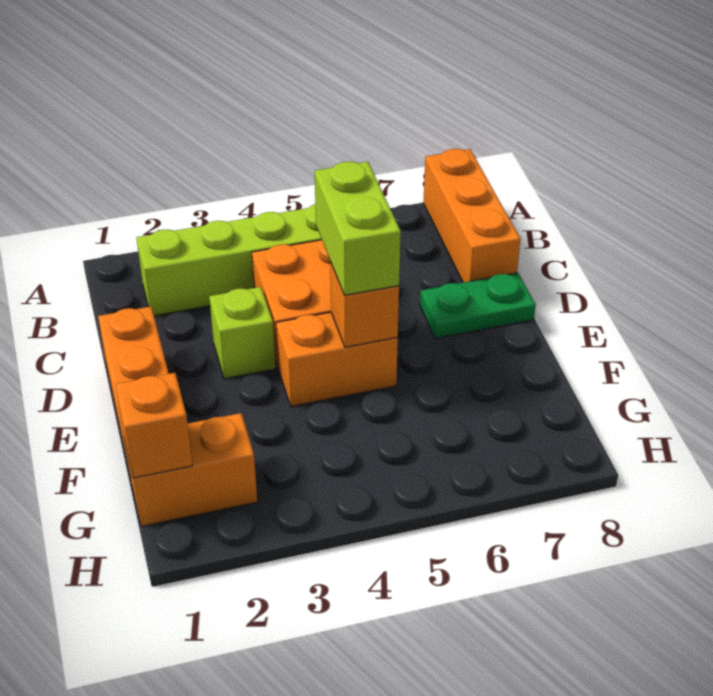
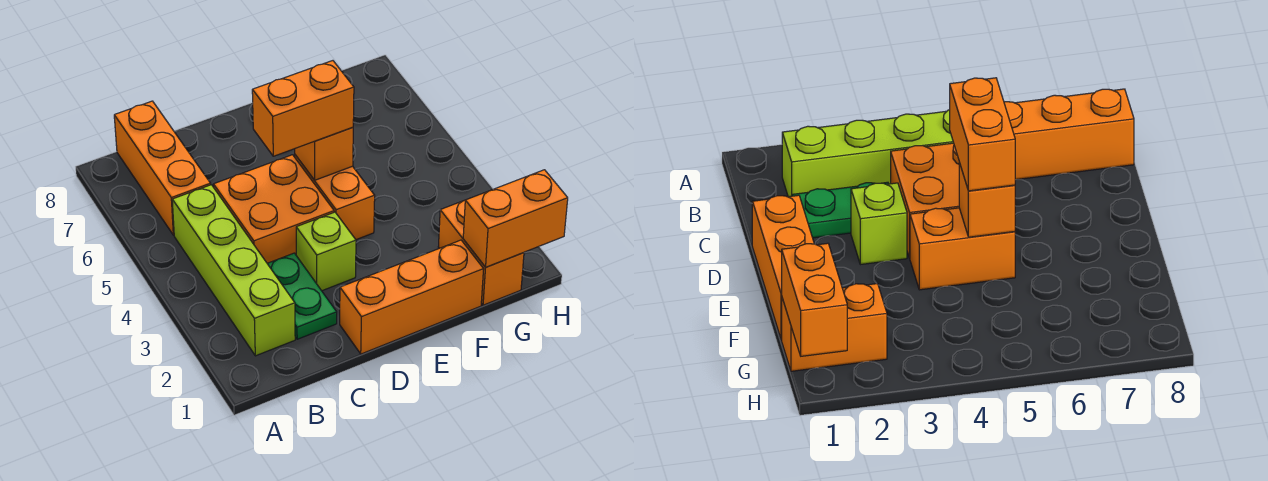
orange brick A8:C8 level 1 -> orange brick B6:B8 level 1
lime brick D5:E5 level 3 -> orange brick D5:E5 level 3
green plate D7:D8 level 1 -> green plate C2:C3 level 1
orange brick G1 level 2 -> orange brick G1:H1 level 2

